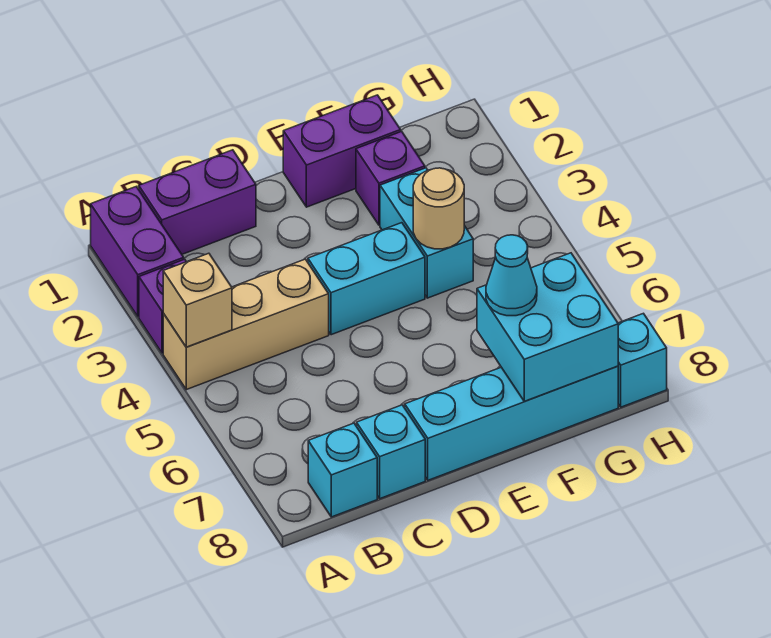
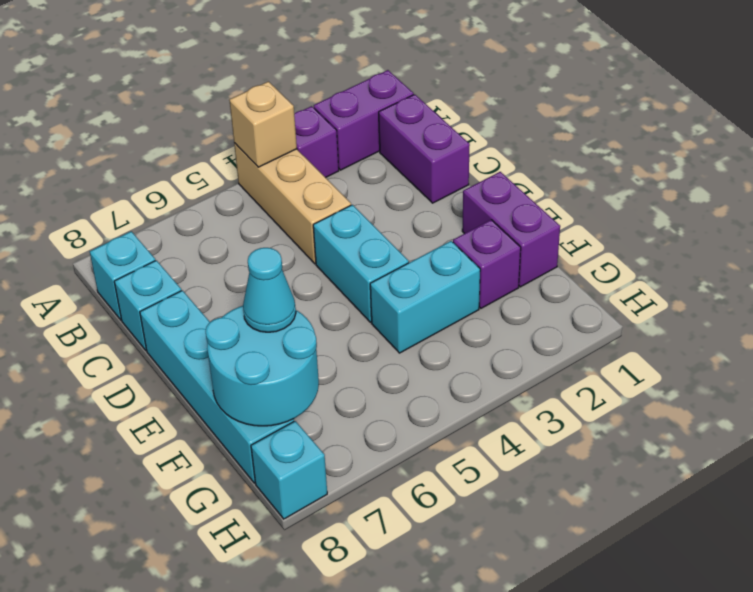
tan round brick F4 level 2 -> none
cyan brick F7:G8 level 2 -> cyan round brick F7:G8 level 2

